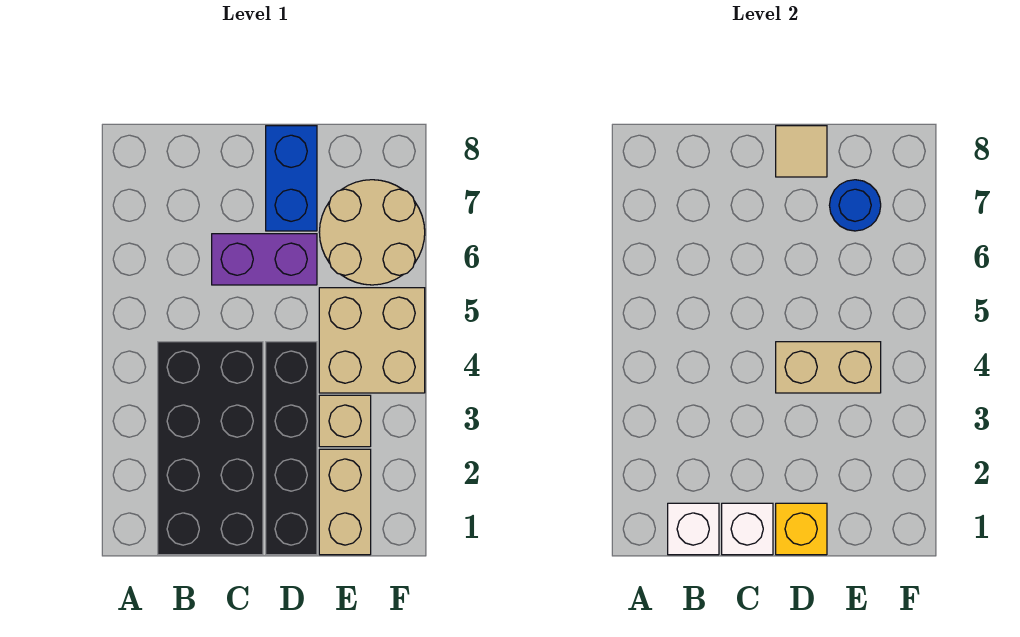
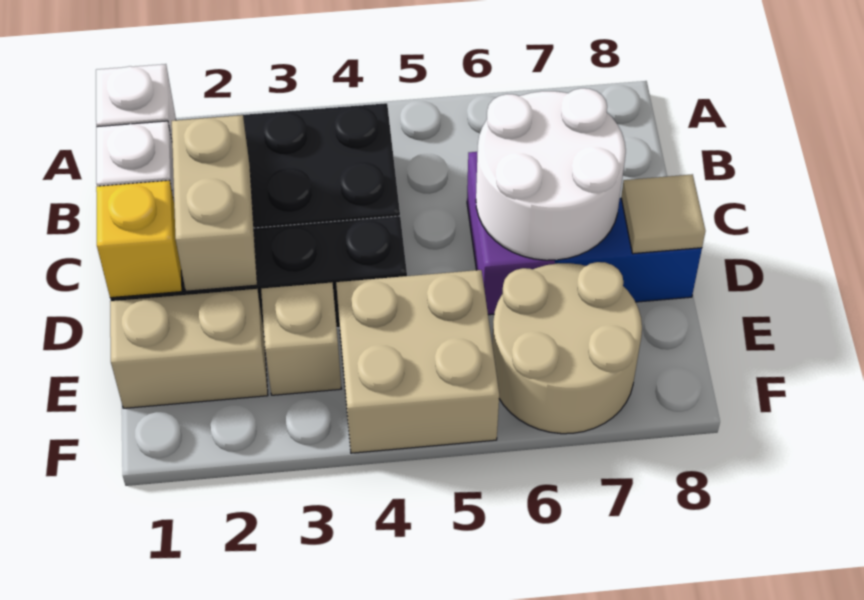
none -> white round brick C6:D7 level 2
tan brick D4:E4 level 2 -> tan brick C2:D2 level 2
blue round brick E7 level 2 -> none

